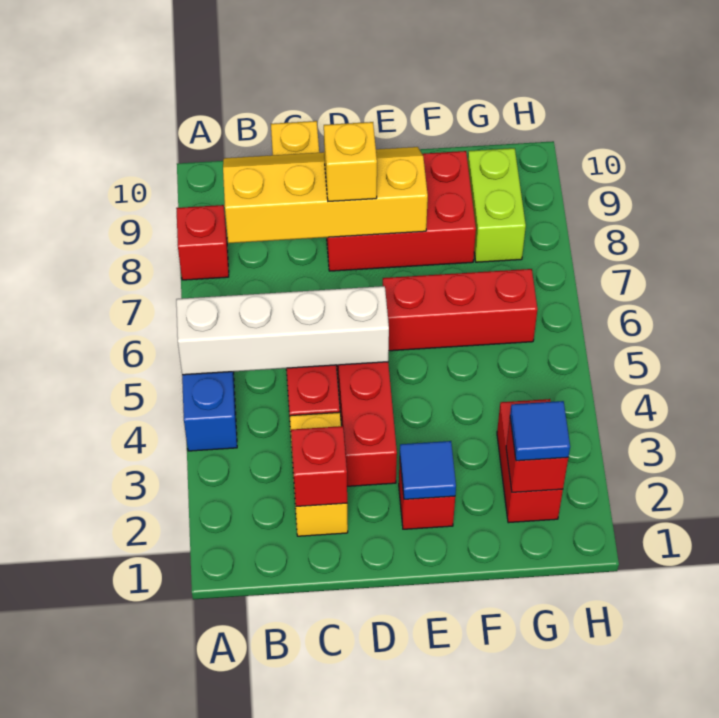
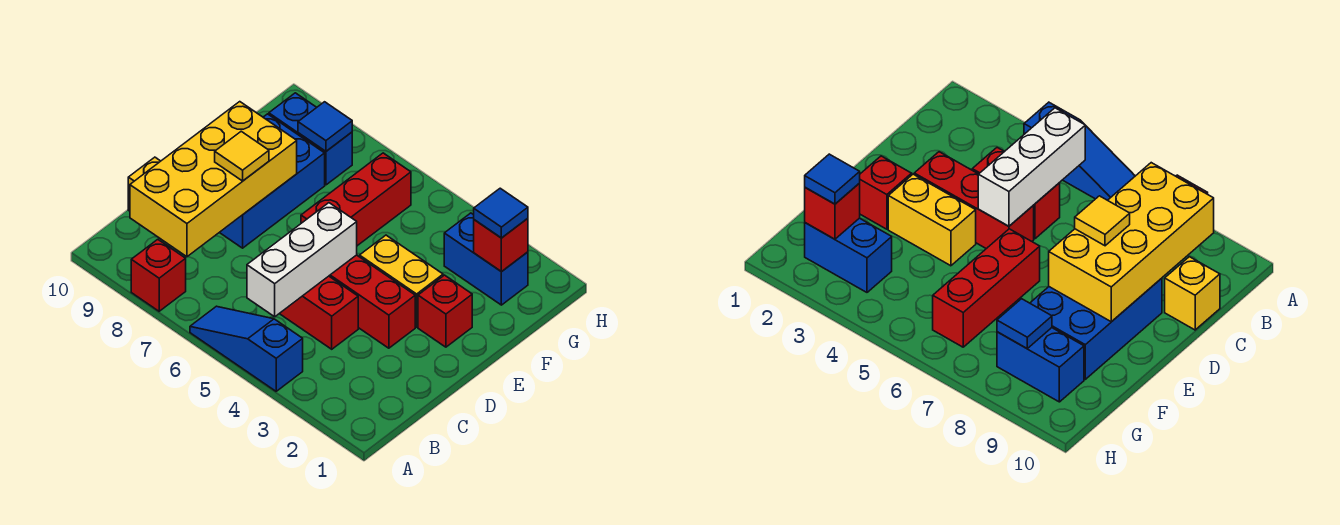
white brick A5:D5 level 2 -> white brick B5:D5 level 2
yellow slope B8:E9 level 2 top 8 -> yellow brick B8:E9 level 2
yellow brick C2:C3 level 1 -> yellow brick E3:E4 level 1
red brick C2 level 2 -> none
red brick D8:F9 level 1 -> blue brick D8:F9 level 1
yellow brick D8 level 3 -> yellow tile D8 level 3
blue tile E2 level 2 -> blue tile G8 level 2
red brick G2:G3 level 1 -> blue brick G2:G3 level 1
lime brick G8:G9 level 1 -> blue brick G8:G9 level 1

